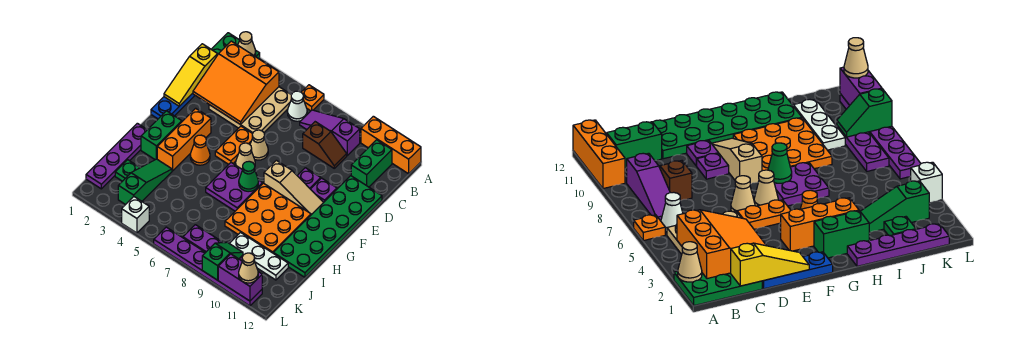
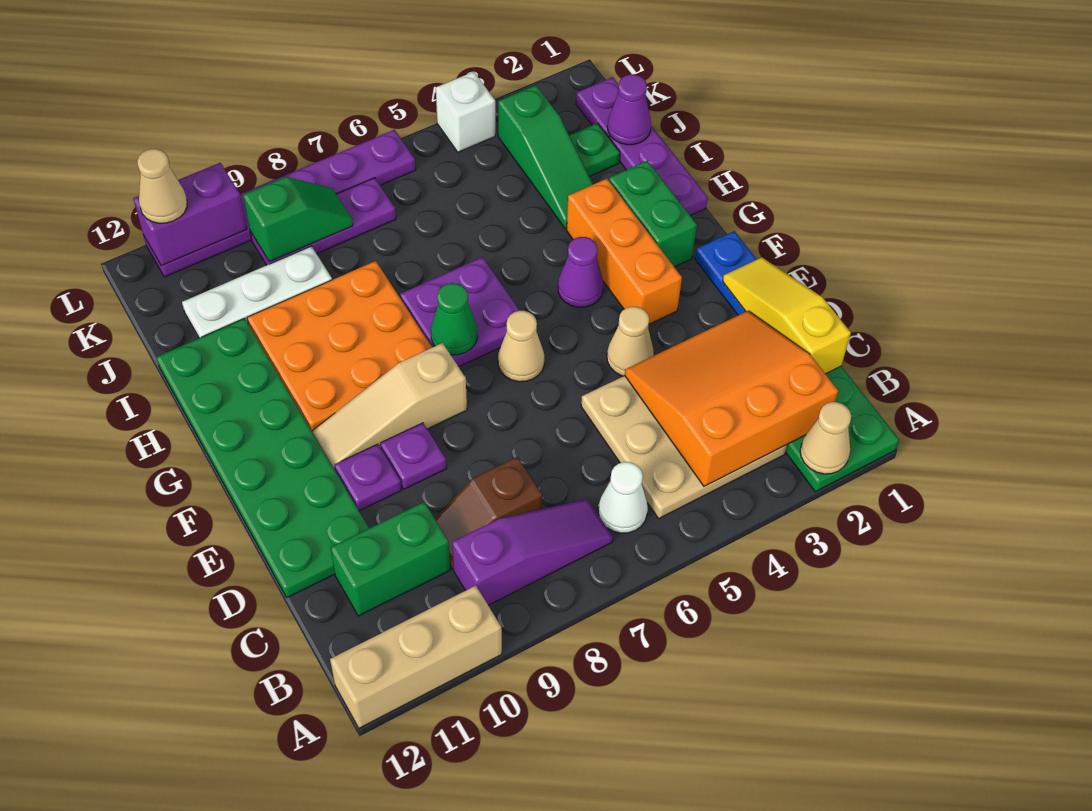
orange plate A6 level 1 -> none
orange brick A10:A12 level 1 -> tan brick A10:A12 level 1
green brick B11:C11 level 1 -> green brick C10:C11 level 1
orange plate E5:F5 level 1 -> none
tan cone E6 level 1 -> tan cone E4 level 1
orange cone G4 level 1 -> purple cone G4 level 1
none -> purple cone J1 level 2
green slope K9:L9 level 2 top L -> green slope K8:K9 level 2 top 9

